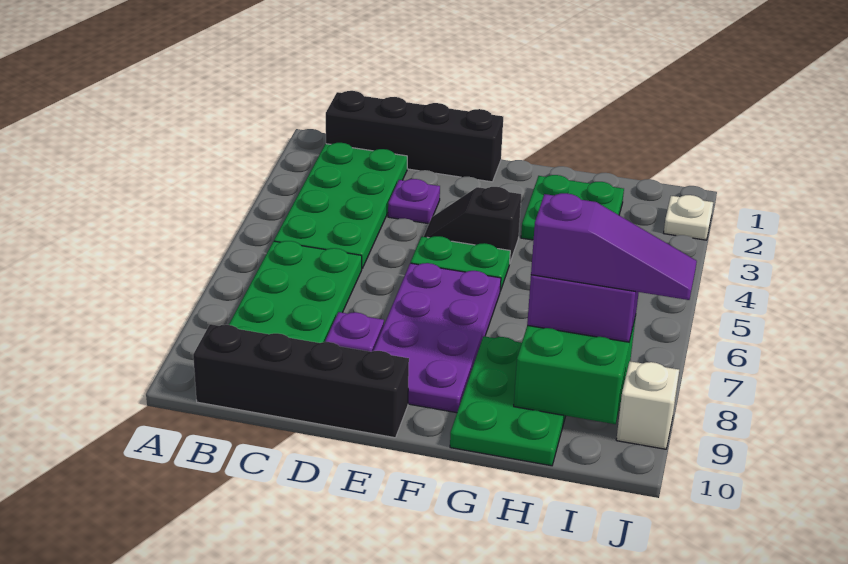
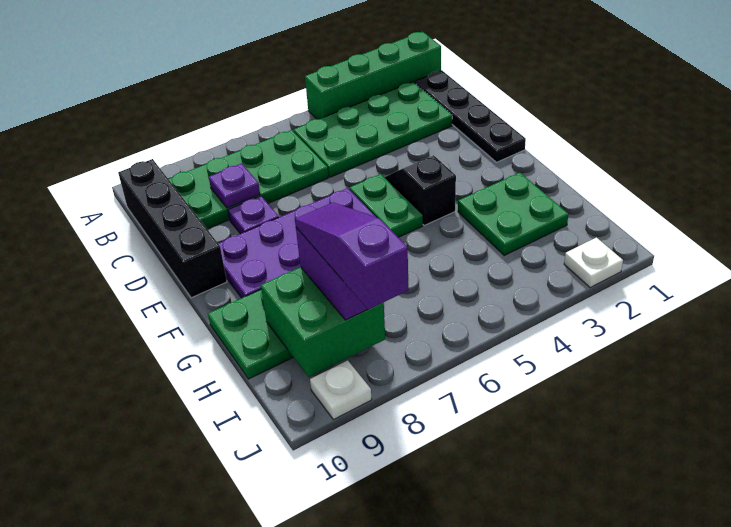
none -> green brick A1:A4 level 1
black brick B1:E1 level 1 -> black plate B1:E1 level 1
purple plate D3 level 1 -> purple plate C8 level 2
purple slope H8:J8 level 4 top H -> purple slope H8:J8 level 4 top J
white brick J9 level 1 -> white plate J9 level 1

